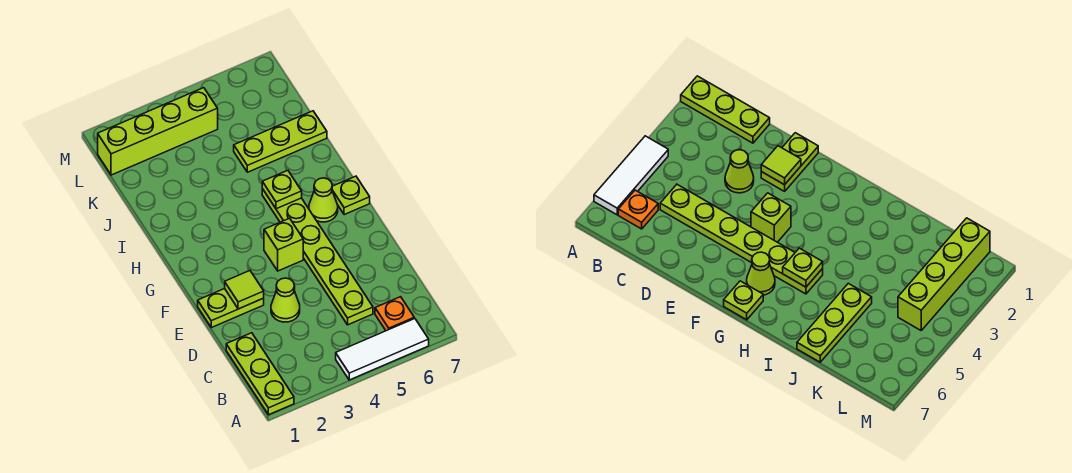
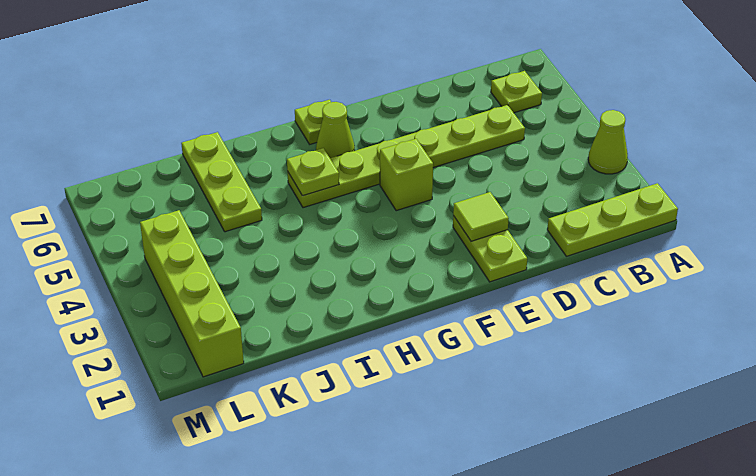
white tile A4:A6 level 1 -> none
orange plate B6 level 1 -> lime plate B6 level 1
lime cone D3 level 1 -> lime cone A3 level 1

